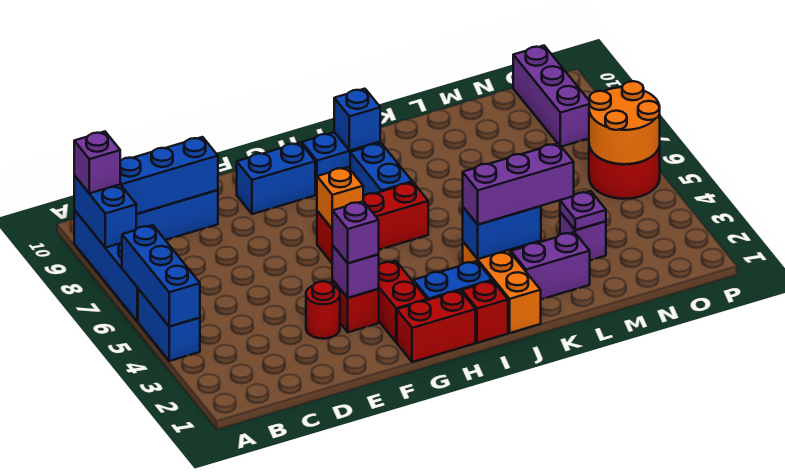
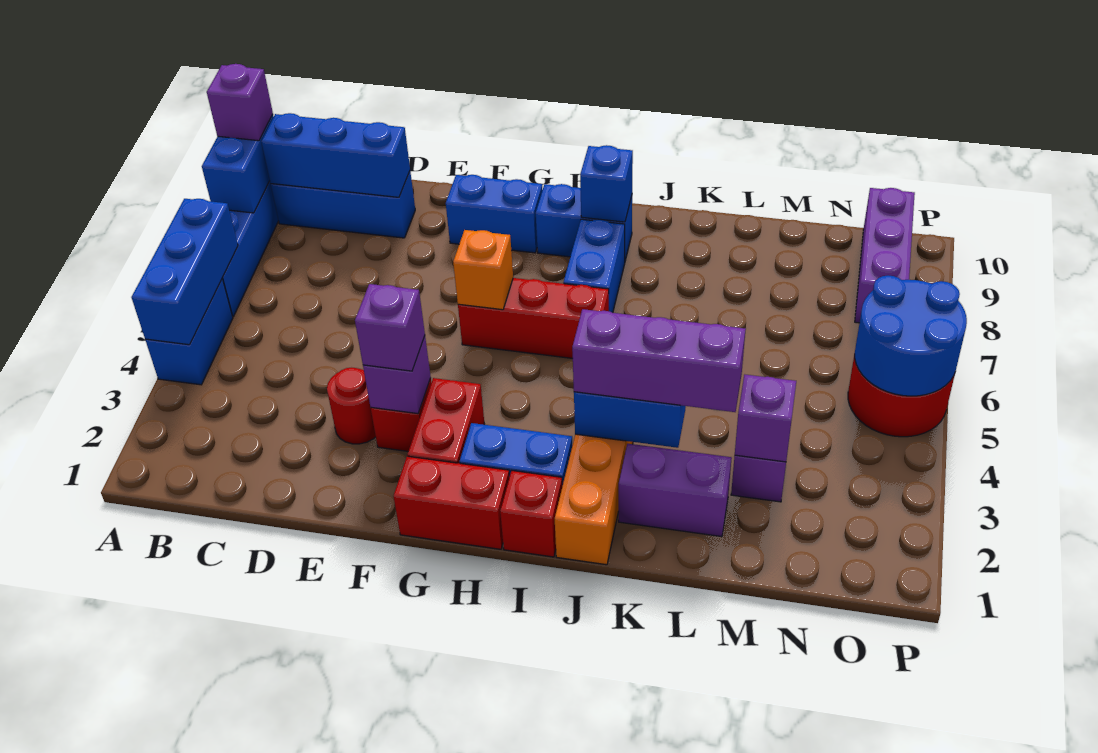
purple plate M3 level 2 -> purple brick M3 level 2
orange round brick O5:P6 level 2 -> blue round brick O5:P6 level 2

